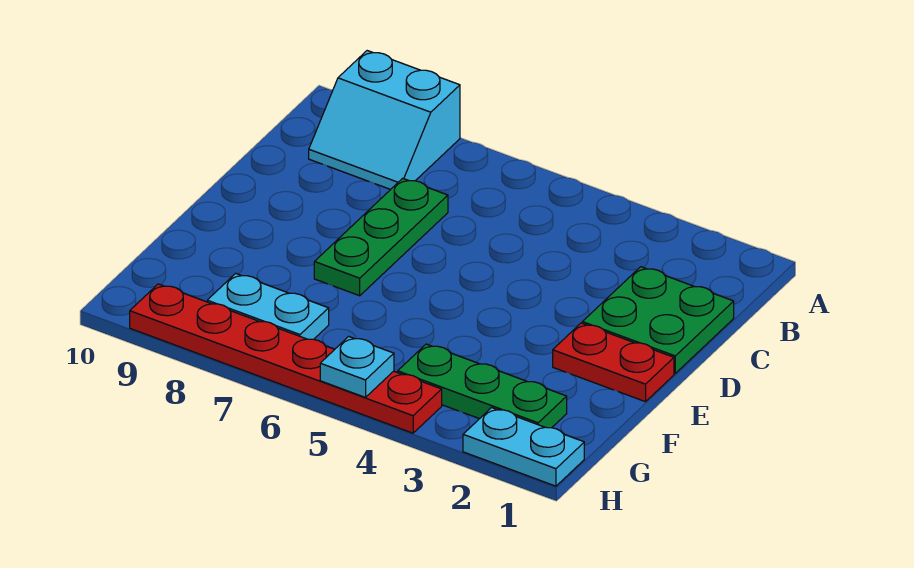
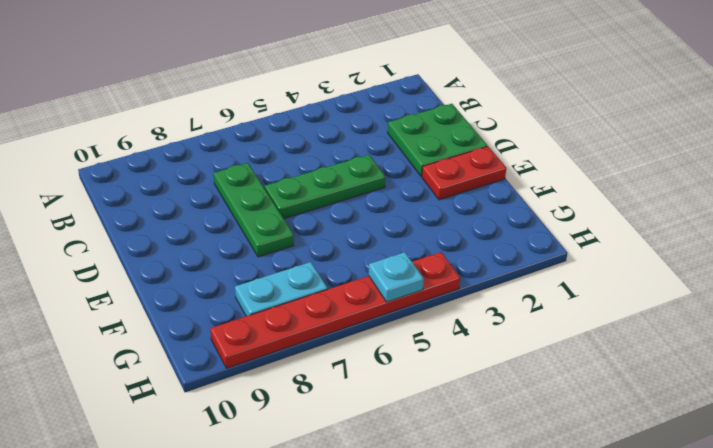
cyan slope A8:B9 level 1 top A -> none
green plate G2:G4 level 1 -> green plate D4:D6 level 1
cyan plate H1:H2 level 1 -> none

